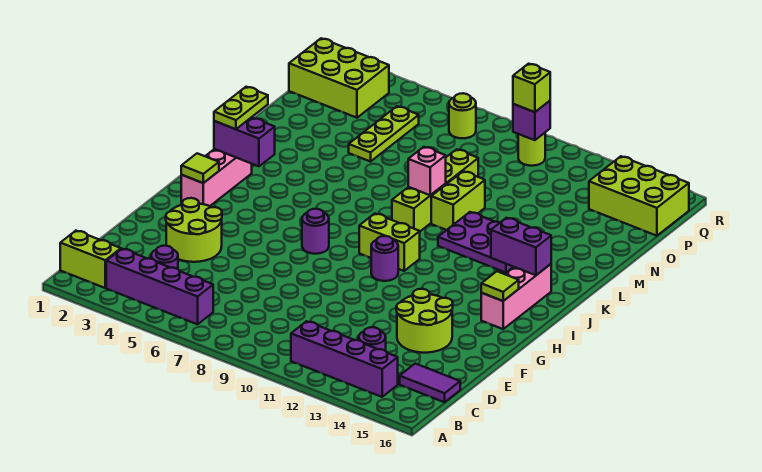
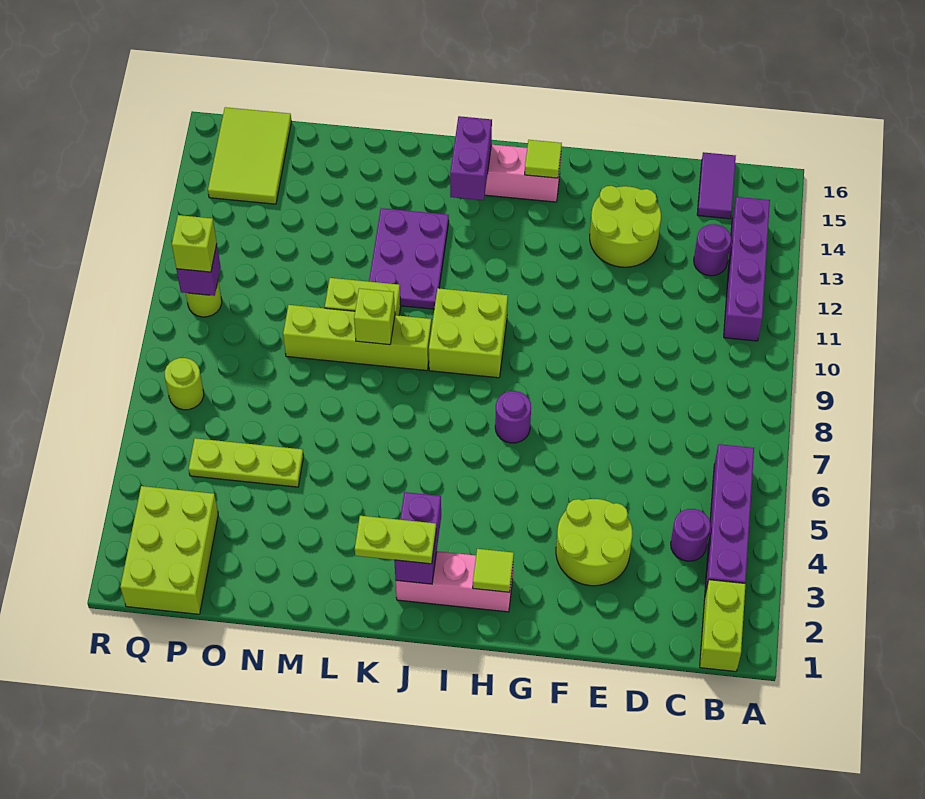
purple round brick H10 level 1 -> none
lime brick I9:I10 level 1 -> lime brick I9:J10 level 1
pink brick L9 level 2 -> lime brick L9 level 2
lime brick P14:Q16 level 1 -> lime tile P14:Q16 level 1

